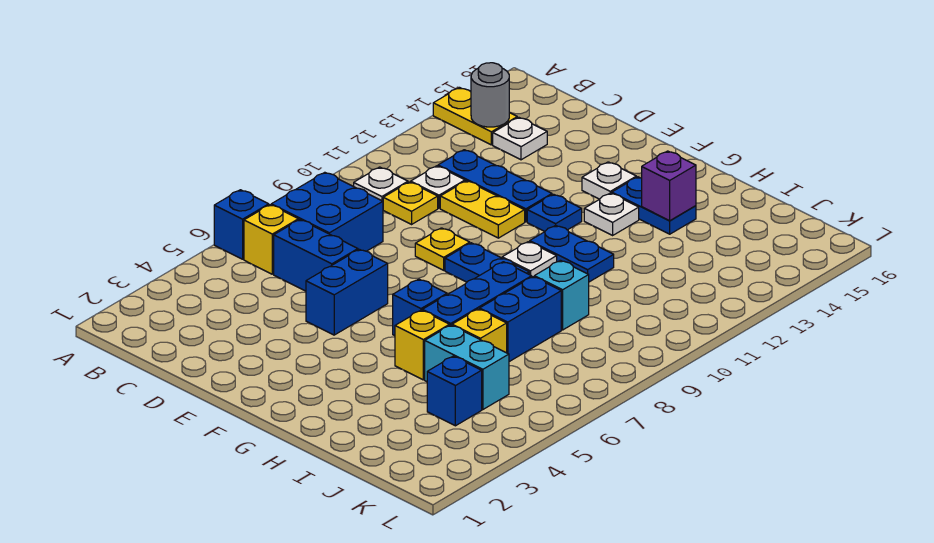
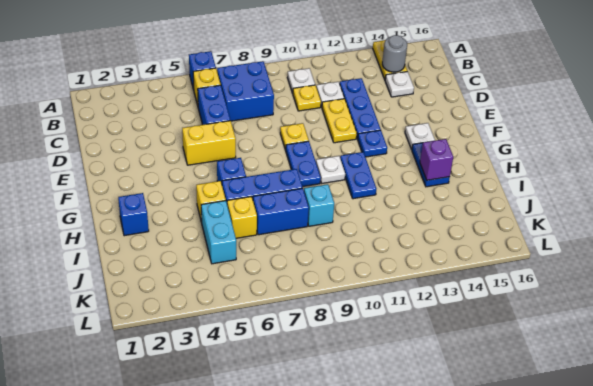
blue brick E5:E6 level 1 -> yellow brick E5:E6 level 1
white plate G13 level 1 -> none
blue brick J4 level 1 -> blue brick H2 level 1

